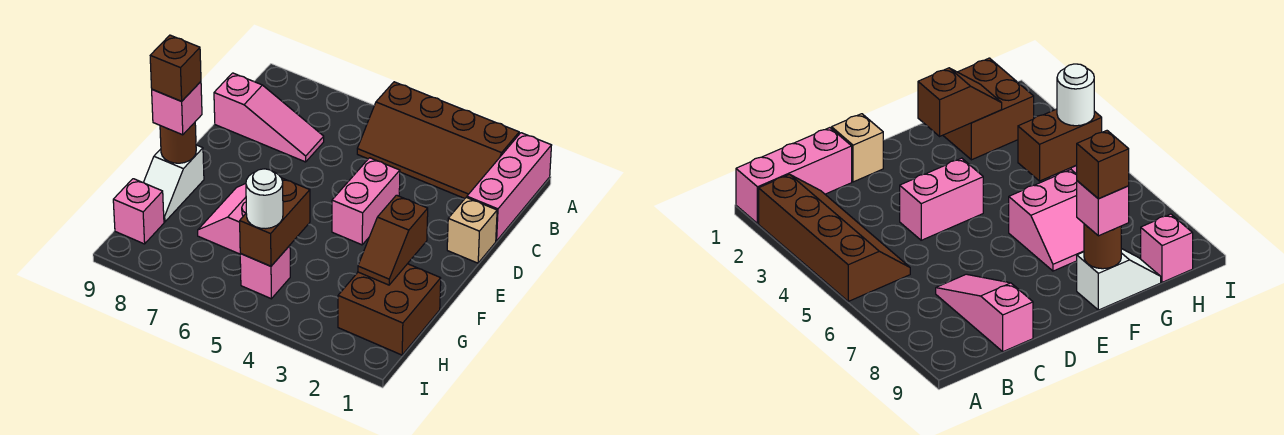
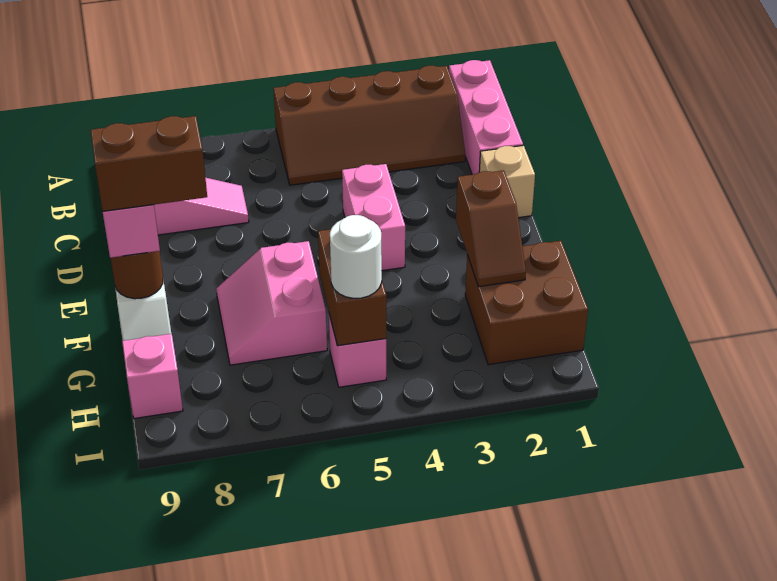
brown brick F9 level 4 -> brown brick F8:F9 level 4

